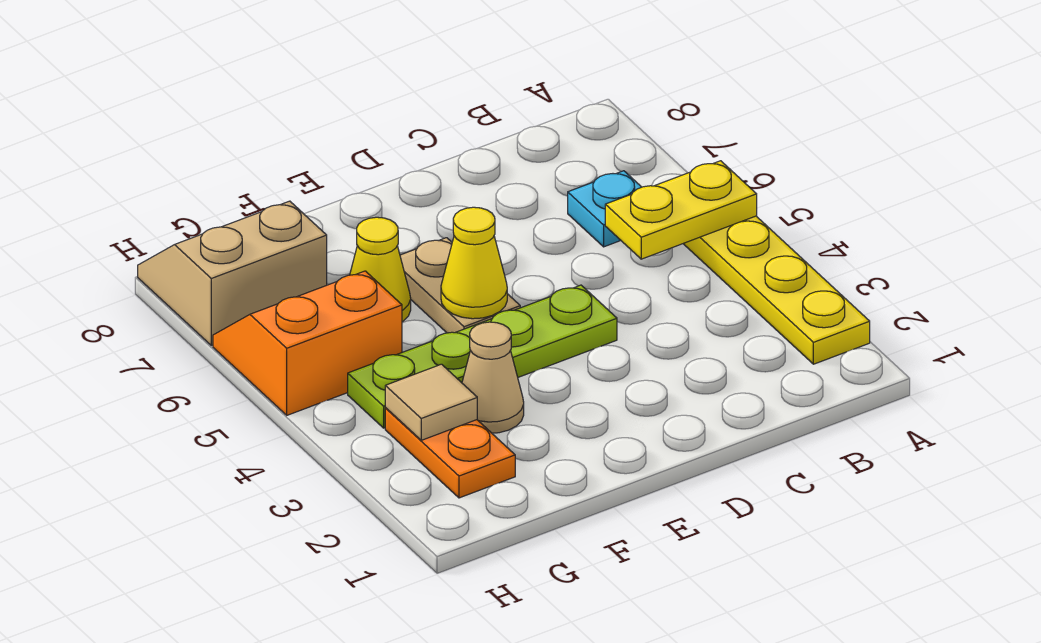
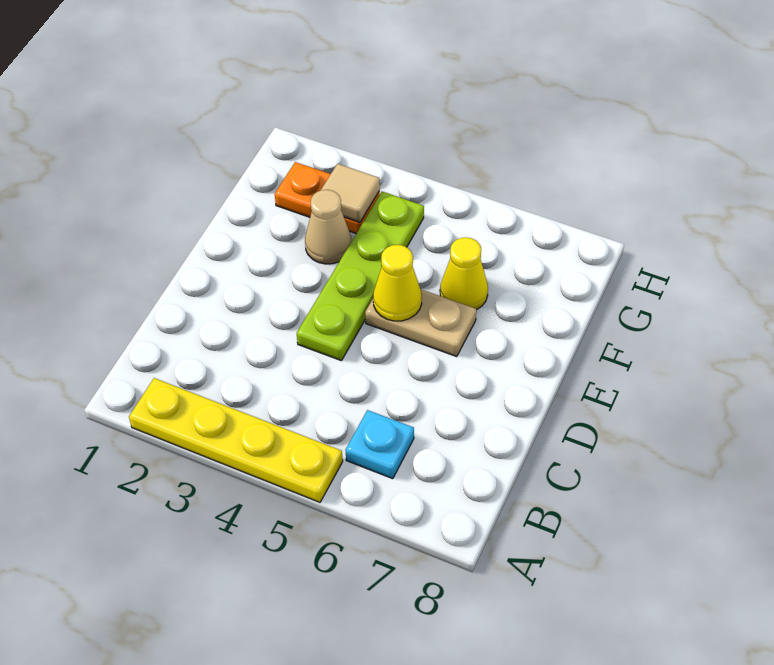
yellow plate A5:B5 level 2 -> none
orange slope G5:H6 level 1 top 5 -> none
tan slope G7:H8 level 1 top 7 -> none

